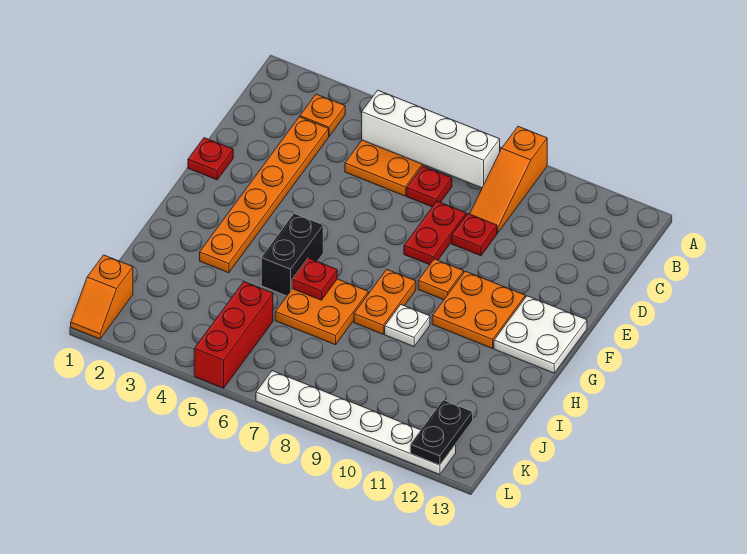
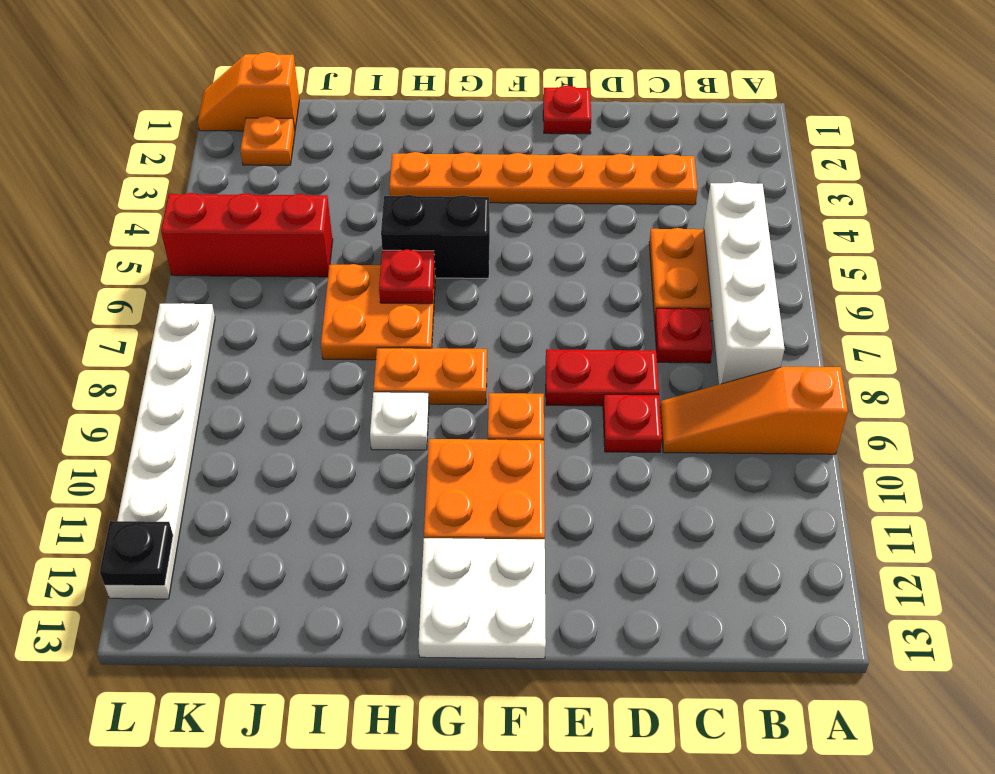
orange plate B3 level 1 -> orange plate K2 level 1
black plate K12:L12 level 2 -> black plate L12 level 2

